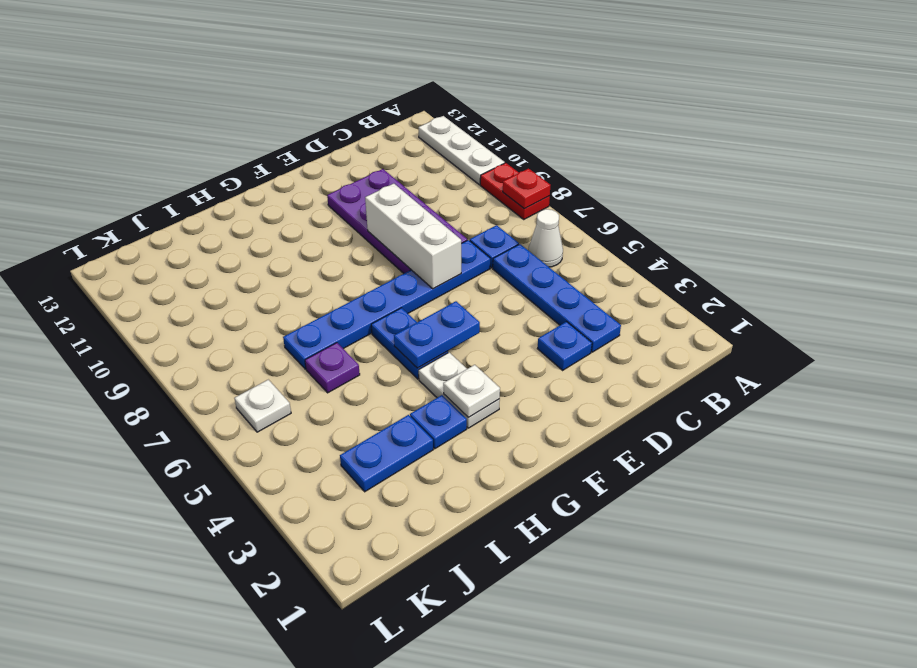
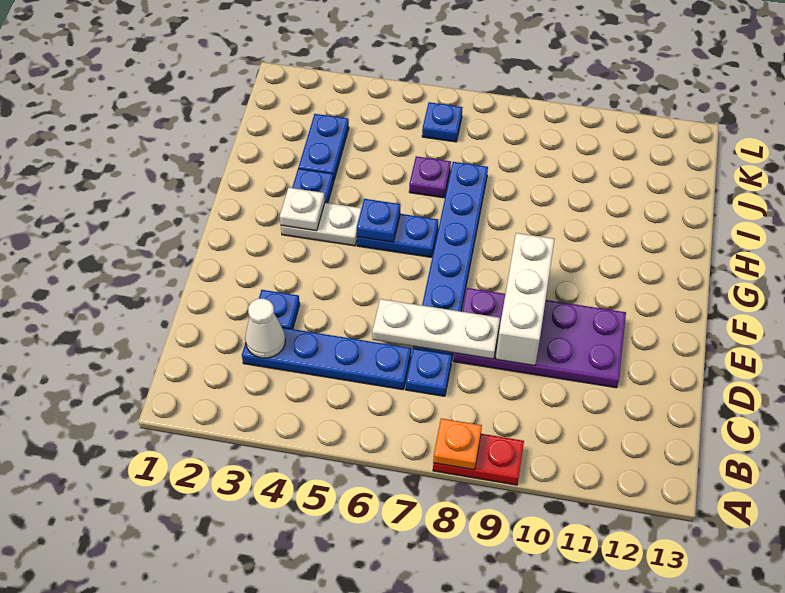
red plate A8 level 2 -> orange plate A8 level 2
white plate A10:A12 level 1 -> white plate D6:D8 level 2
white cone B6 level 1 -> white cone C3 level 2
white brick E7:E9 level 2 -> white brick D9:F9 level 2
blue plate F5:G5 level 2 -> blue plate G5 level 2
white plate K6 level 1 -> blue plate K6 level 1

